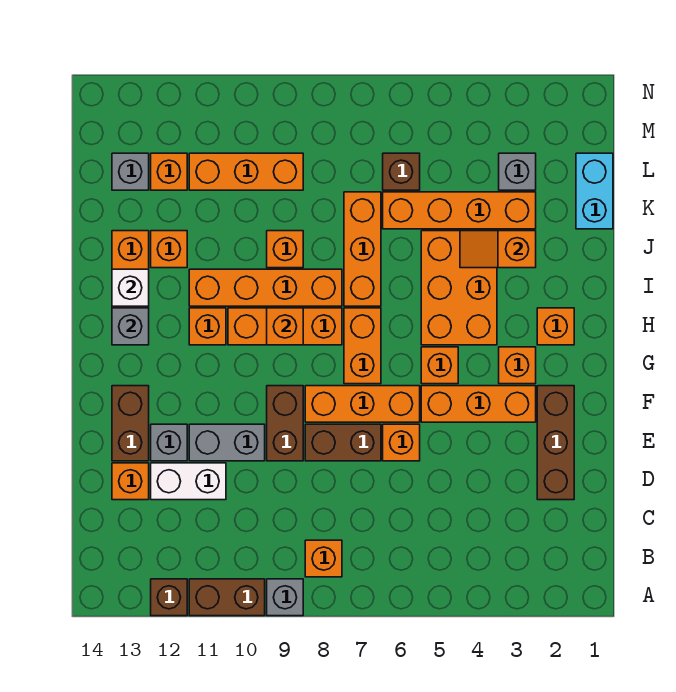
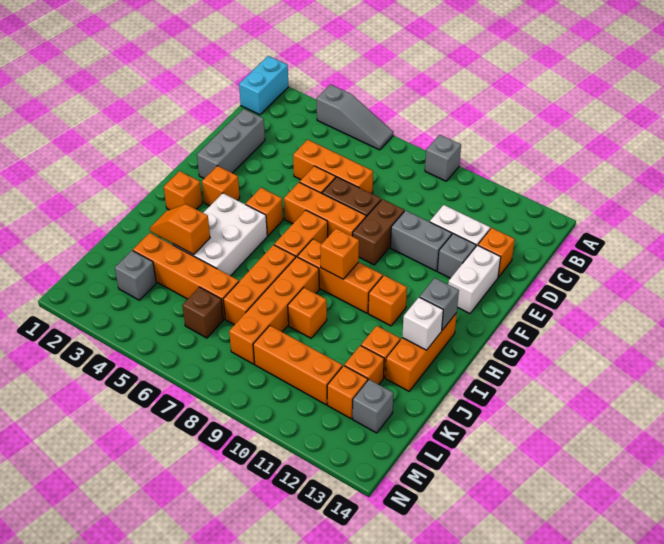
none -> grey slope A4:A6 level 1 top 4
brown brick A10:A11 level 1 -> none
brown brick A12 level 1 -> none
orange brick B8 level 1 -> orange brick K12 level 1
brown brick D2:F2 level 1 -> grey brick D2:F2 level 1
brown brick E13:F13 level 1 -> white brick E13:F13 level 1
orange brick F3:F5 level 1 -> orange brick D5:D7 level 1
orange brick H4:J5 level 1 -> white brick H4:J5 level 1
orange brick I8:I11 level 1 -> orange brick I8:L8 level 1
orange slope J3:J4 level 2 top 3 -> orange slope J3:J4 level 2 top 4
cyan brick K1:L1 level 1 -> cyan brick A1:B1 level 1

